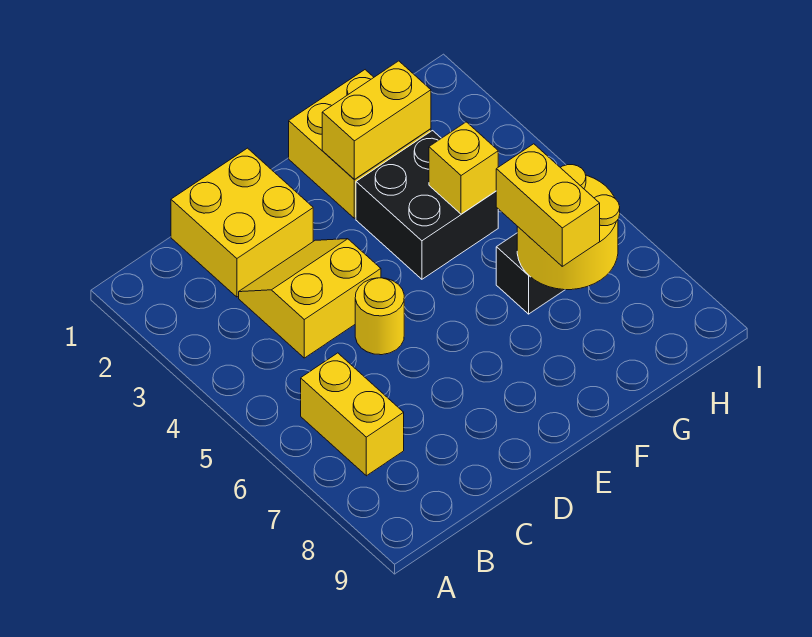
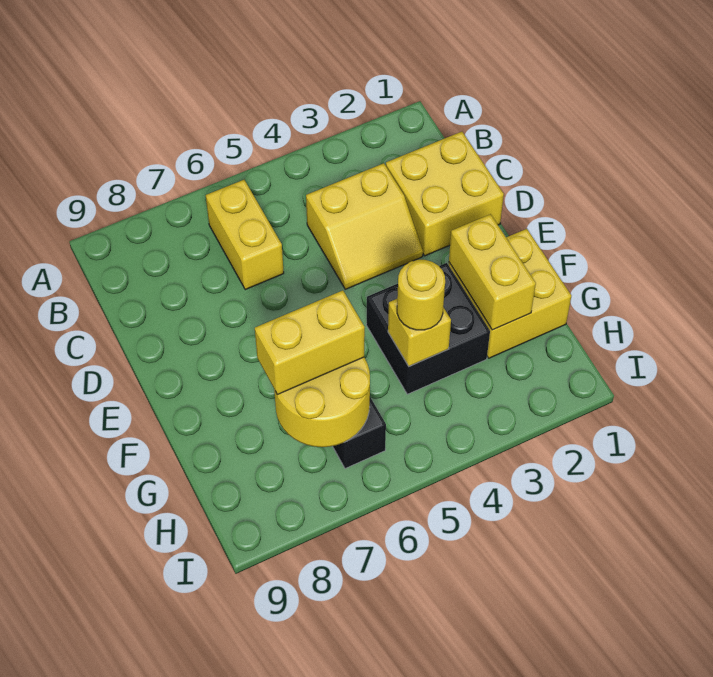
yellow brick B6:B7 level 1 -> yellow brick B6:C6 level 1
yellow slope C3:D4 level 1 top 4 -> yellow slope C3:D4 level 1 top C
yellow round brick D5 level 1 -> yellow round brick G4 level 3

